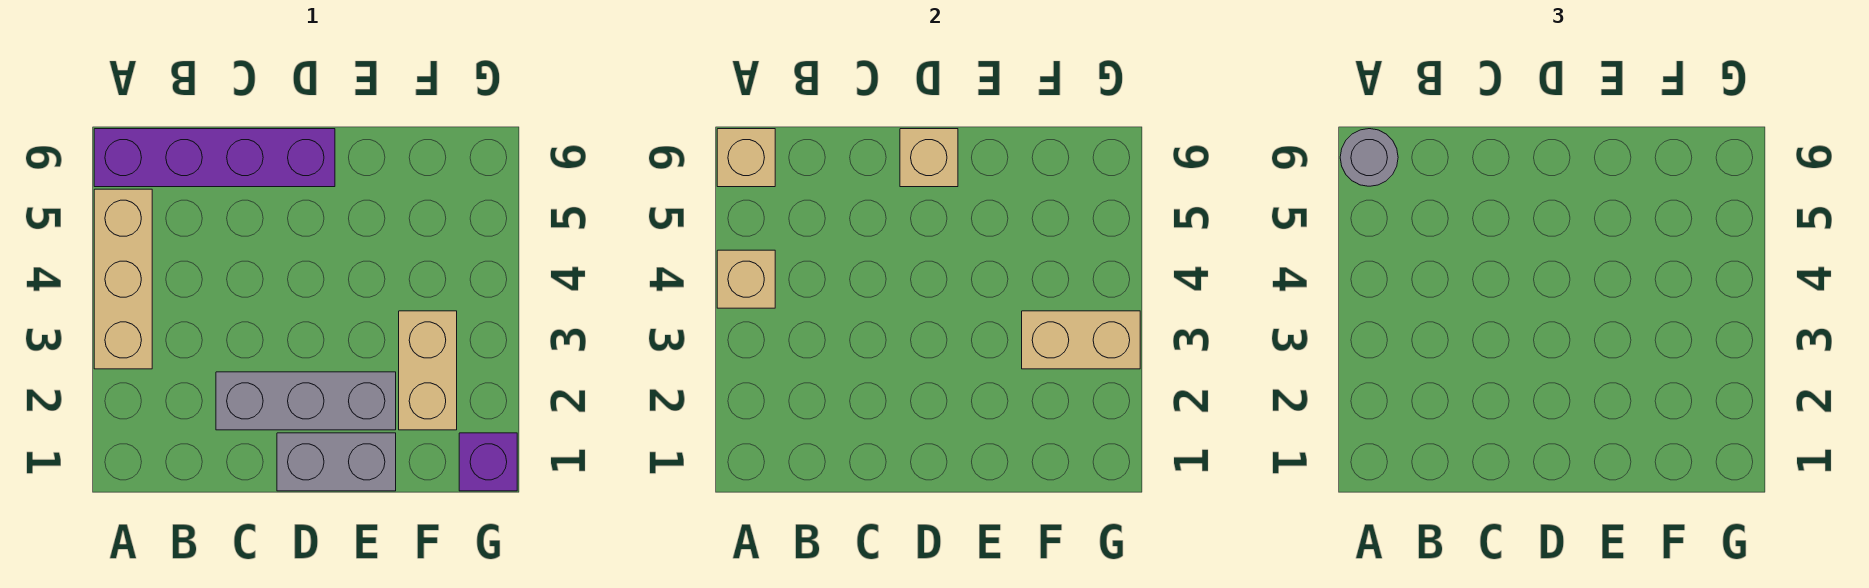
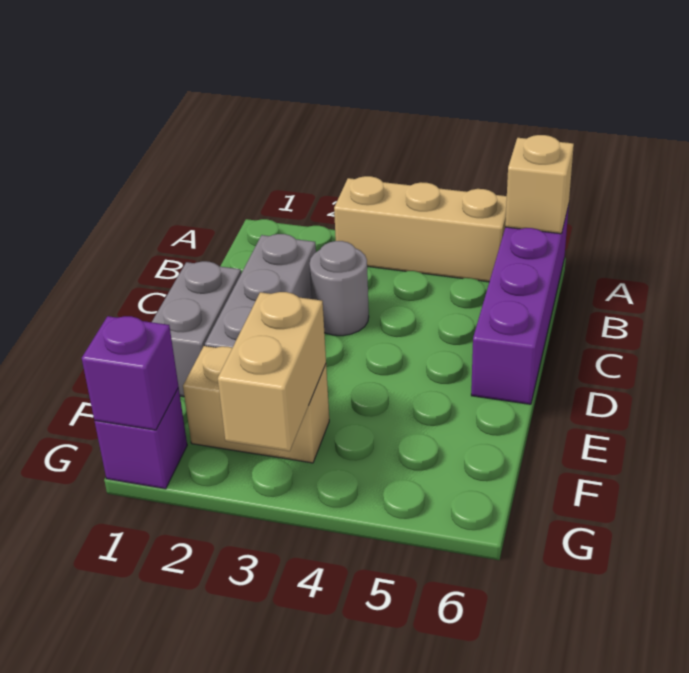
tan brick A4 level 2 -> none
grey round brick A6 level 3 -> grey round brick C3 level 1
tan brick D6 level 2 -> none
none -> purple brick G1 level 2

